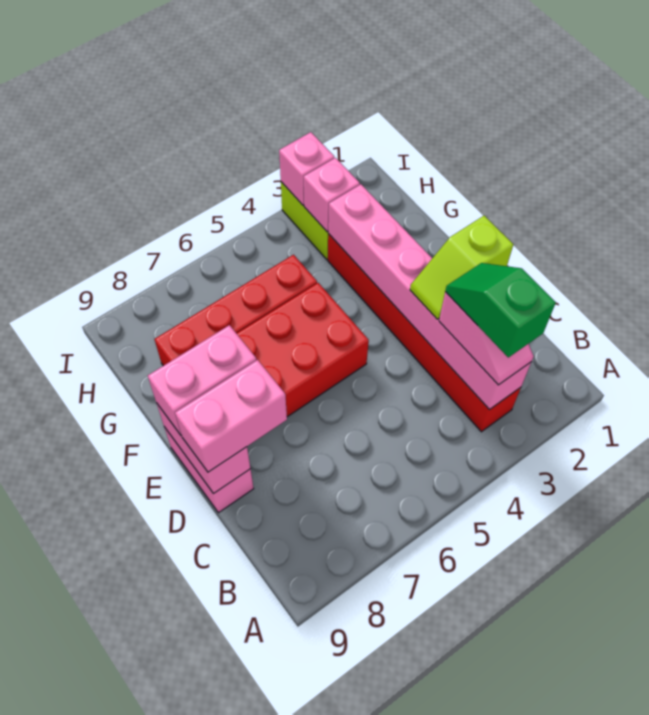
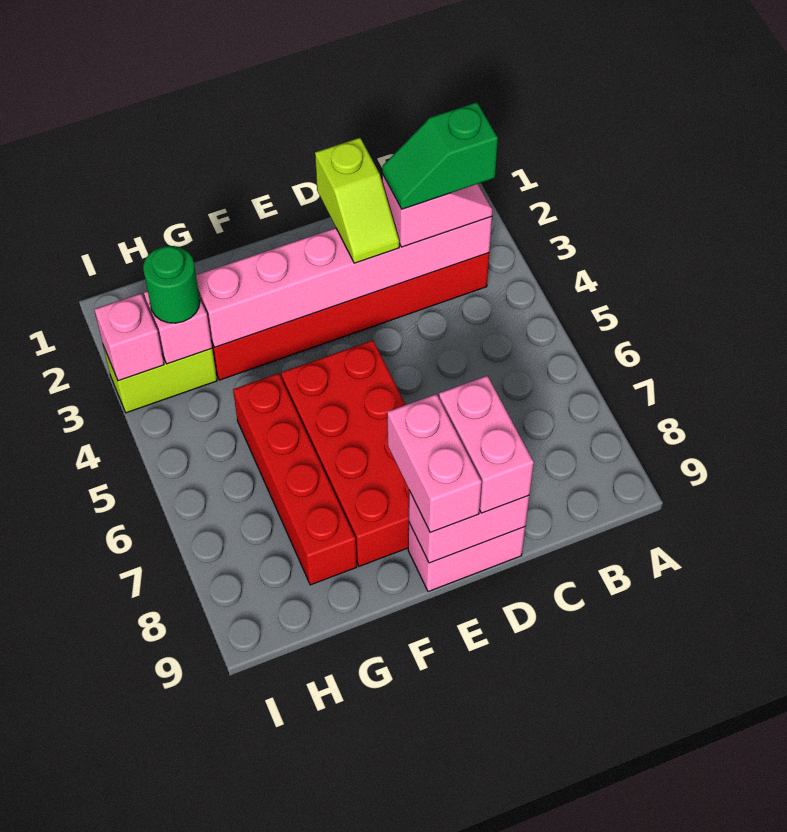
none -> green round brick H3 level 3

